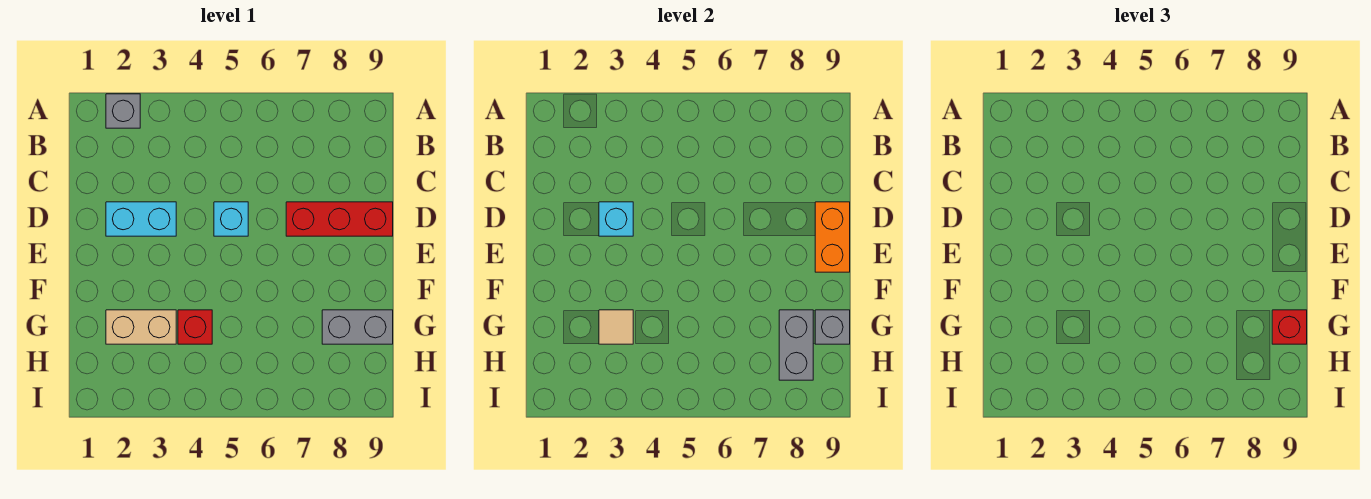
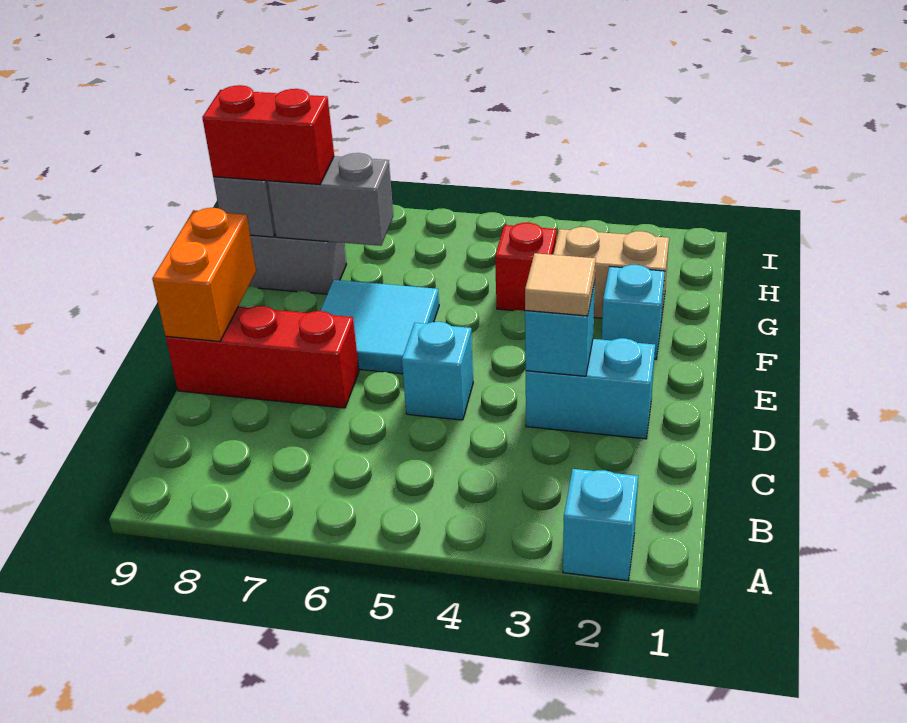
grey brick A2 level 1 -> cyan brick A2 level 1
none -> cyan tile E6:F7 level 1
none -> cyan brick F2 level 1
tan tile G3 level 2 -> tan tile D3 level 3
grey brick G8:H8 level 2 -> grey brick G7:G8 level 2
red brick G9 level 3 -> red brick G8:G9 level 3

